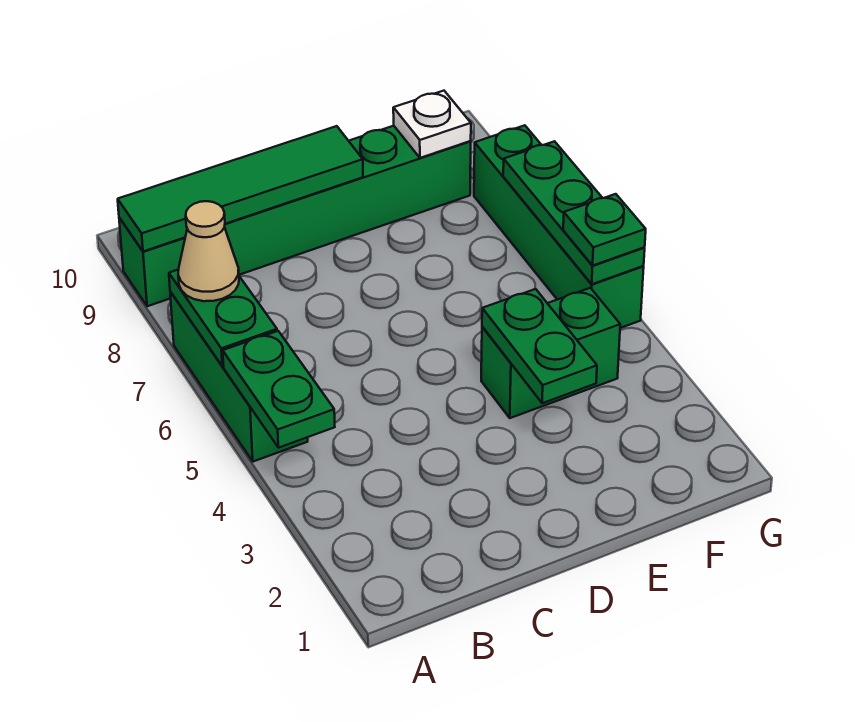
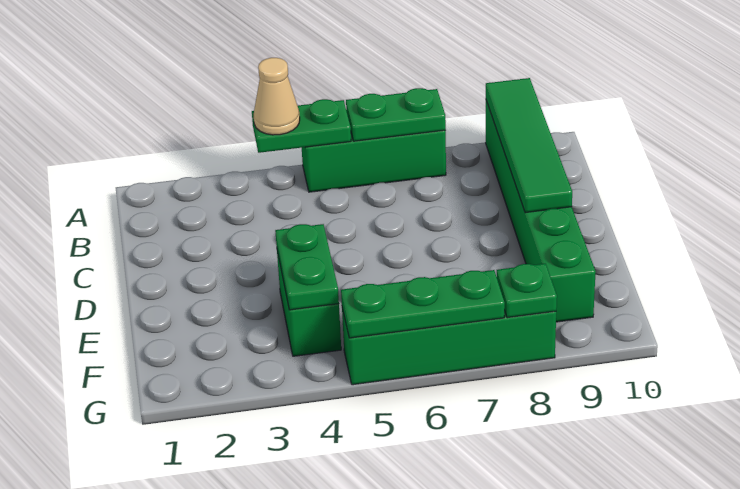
tan cone A7 level 3 -> tan cone A4 level 3
green plate E3:E4 level 2 -> green plate E4:F4 level 2
white plate F9 level 2 -> none
green plate G5 level 3 -> green plate G8 level 2

